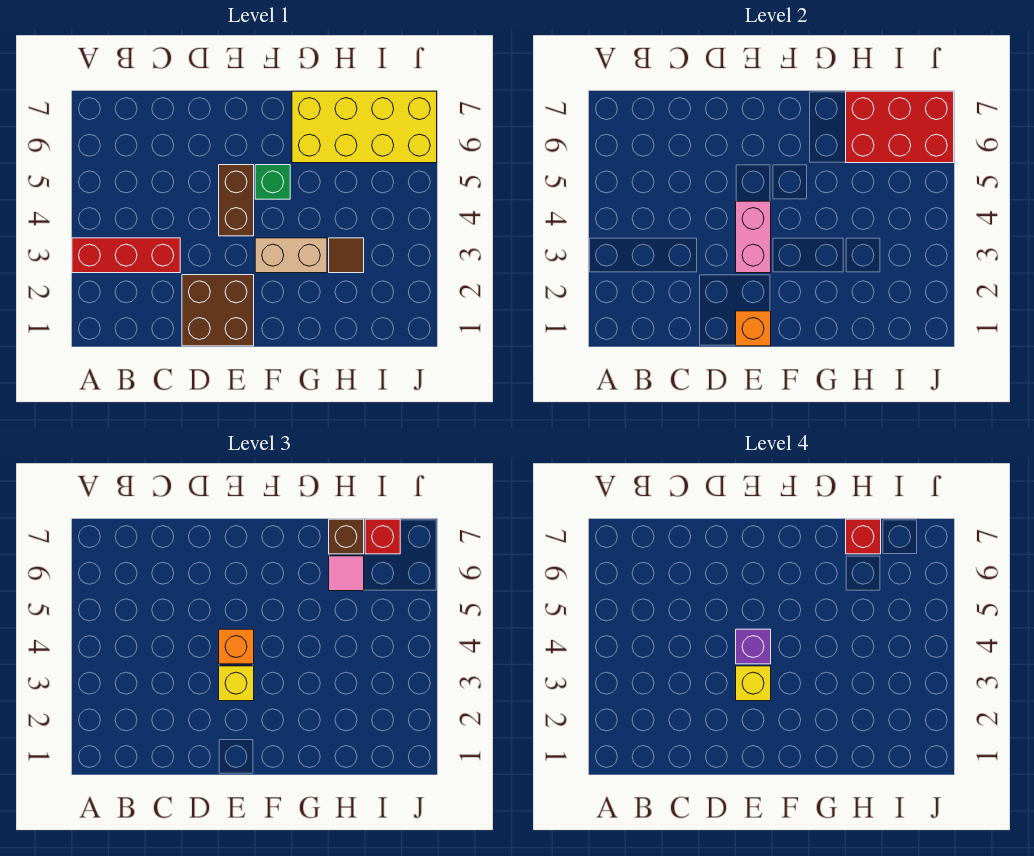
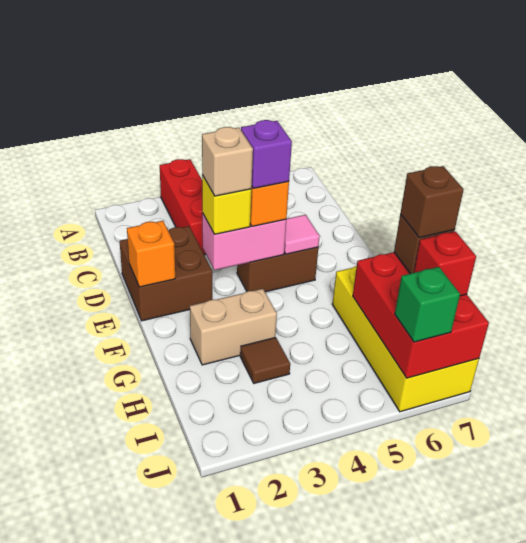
yellow brick E3 level 4 -> tan brick E3 level 4
tan brick F3:G3 level 1 -> tan brick G2:G3 level 1
green brick F5 level 1 -> green brick J6 level 3
pink tile H6 level 3 -> pink tile E5 level 2
red brick H7 level 4 -> brown brick H7 level 4

